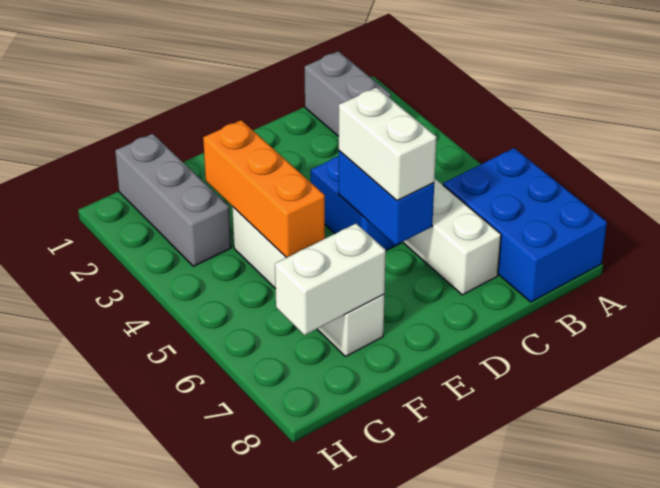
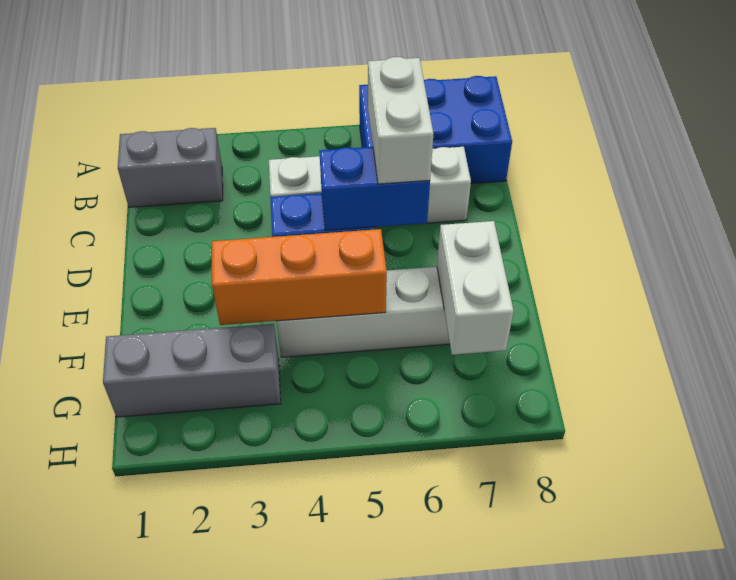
white brick D5:D6 level 3 -> white brick C6:D6 level 3

